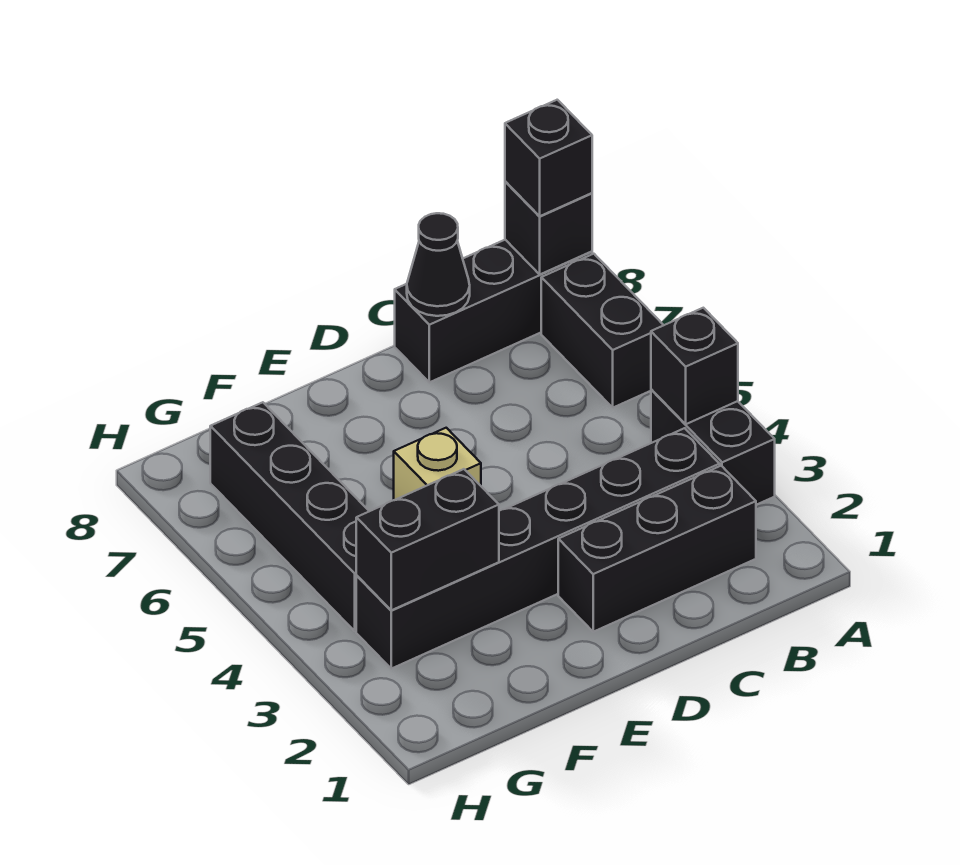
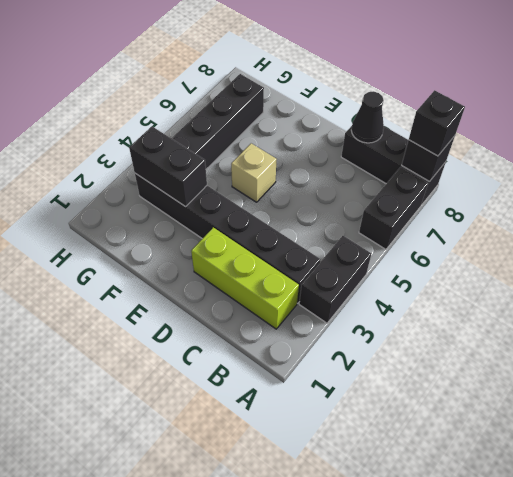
black brick A4 level 2 -> none
black brick B2:D2 level 1 -> lime brick B2:D2 level 1

